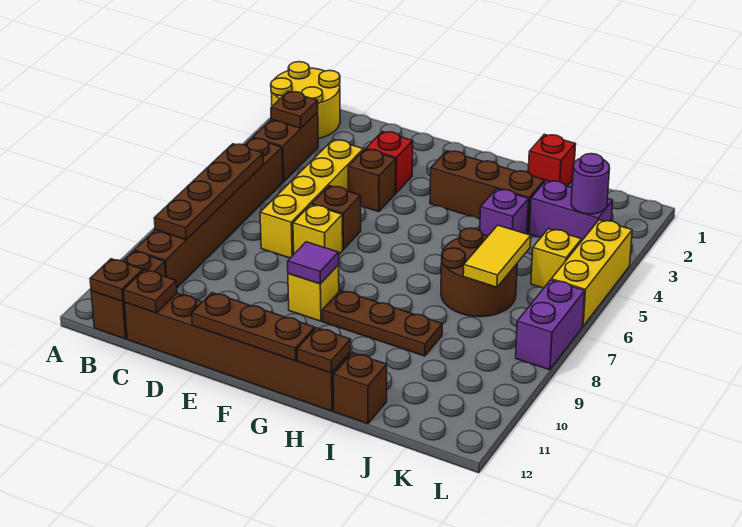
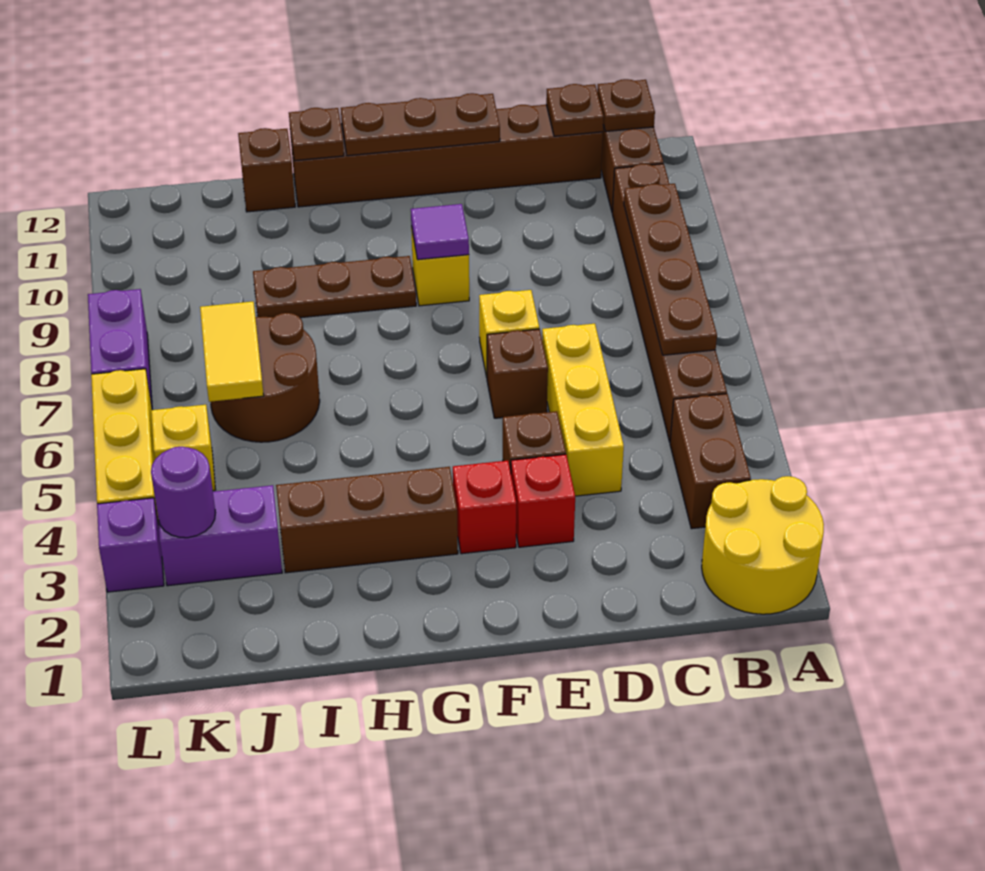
brown plate B3 level 2 -> none
yellow brick D4:D7 level 1 -> yellow brick D4:D6 level 1
red brick I1 level 1 -> red brick F3 level 1
purple brick I4 level 1 -> purple brick L3 level 1

